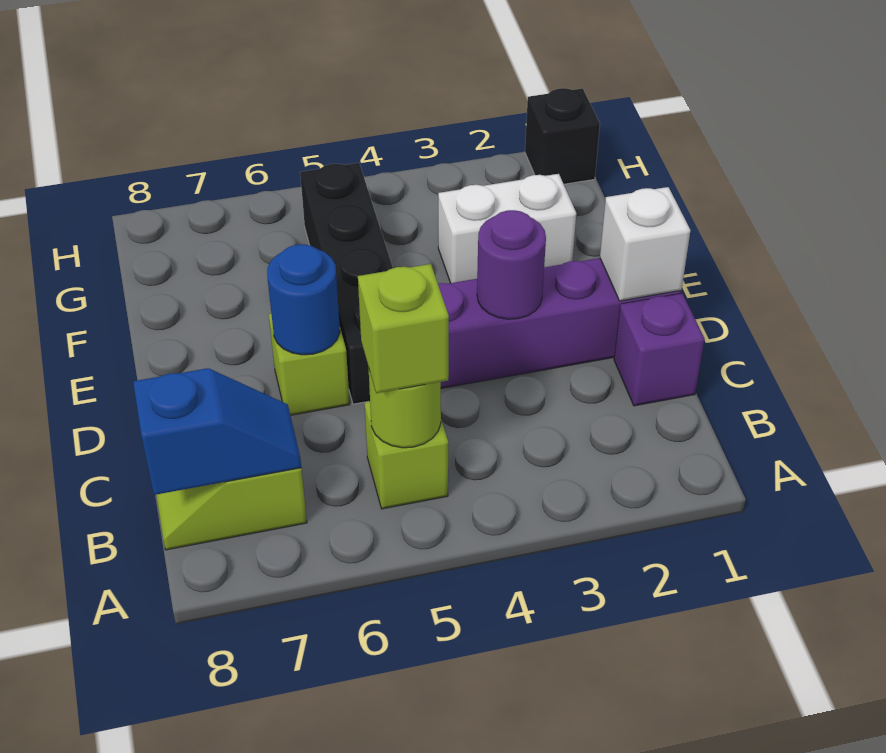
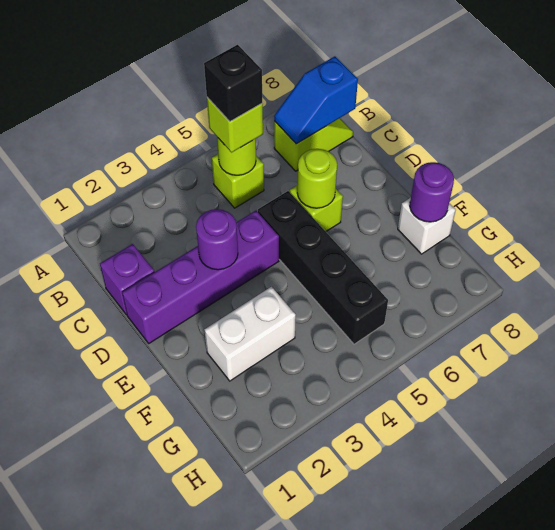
white brick D1 level 2 -> white brick F8 level 1
blue round brick D6 level 2 -> lime round brick D6 level 2
none -> purple round brick F8 level 2
black brick H1 level 1 -> black brick B5 level 4

